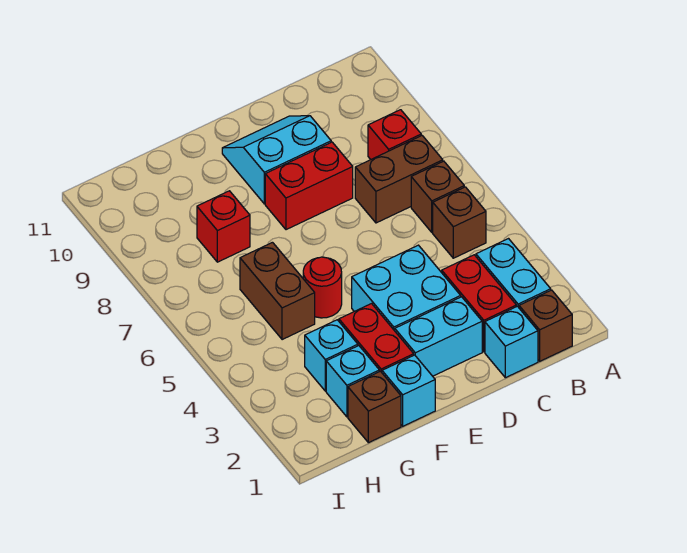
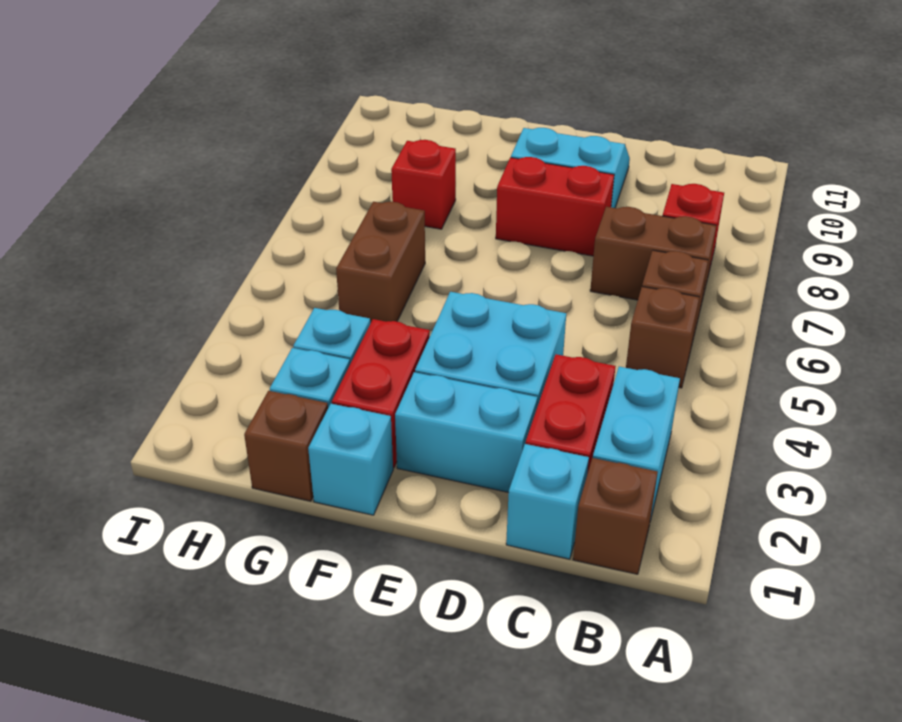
red round brick F5 level 1 -> none

